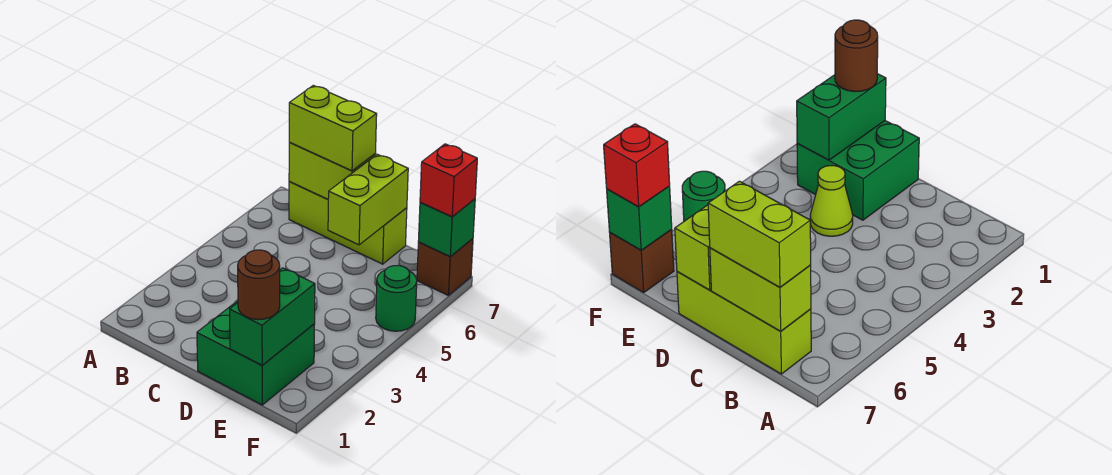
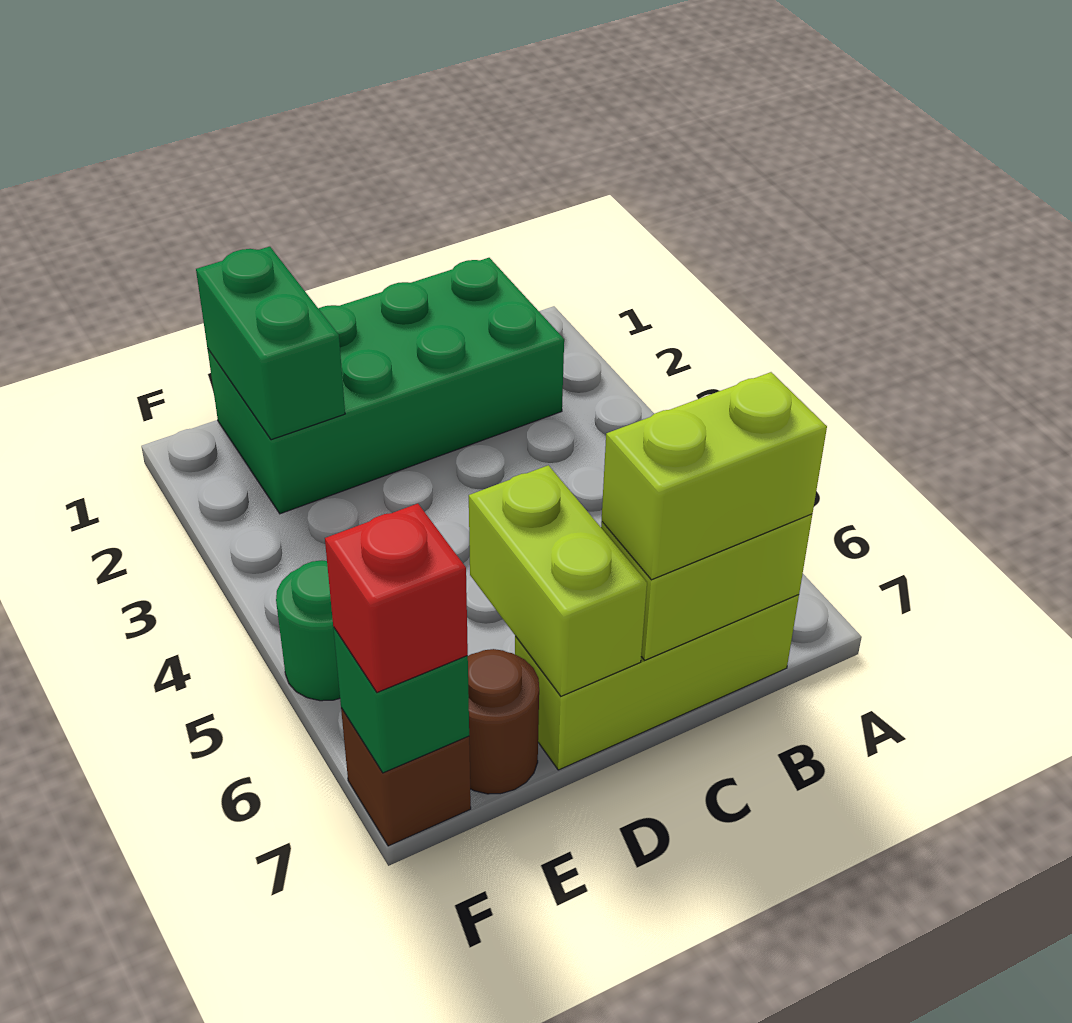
green brick D1:E2 level 1 -> green brick B1:E2 level 1
lime cone D3 level 1 -> none
brown round brick E1 level 3 -> brown round brick E7 level 1

